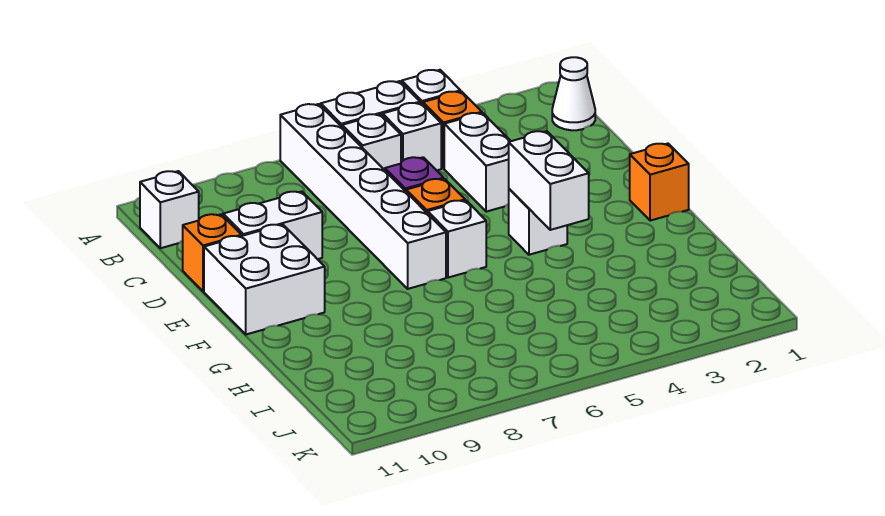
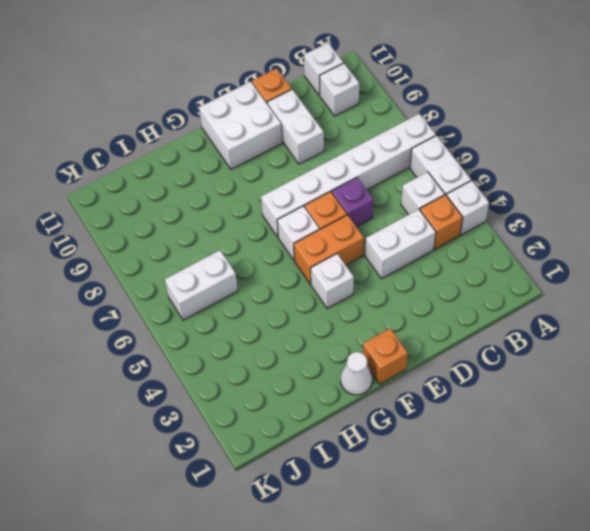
white cone B1 level 1 -> white cone G1 level 1
white brick B6 level 1 -> white brick B10 level 1
none -> orange brick E5:F5 level 1
white brick F4:G4 level 2 -> white brick I6:J6 level 1

